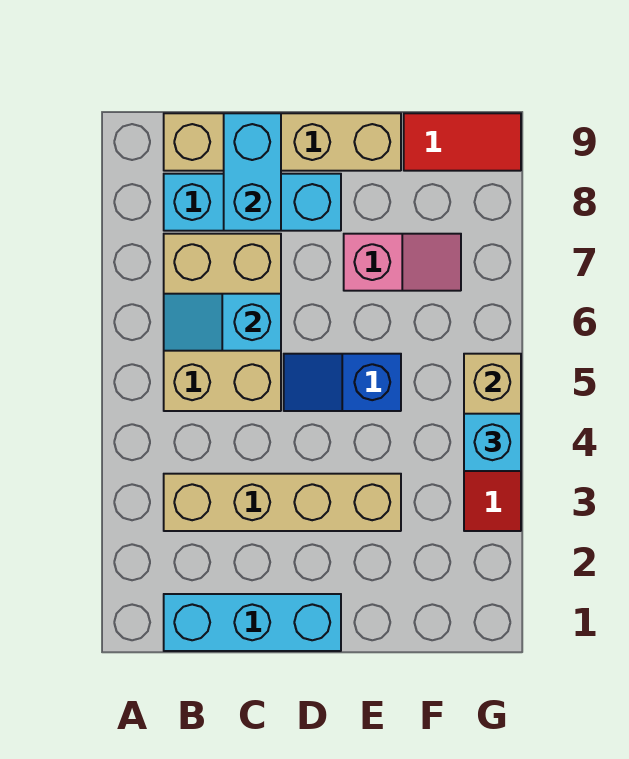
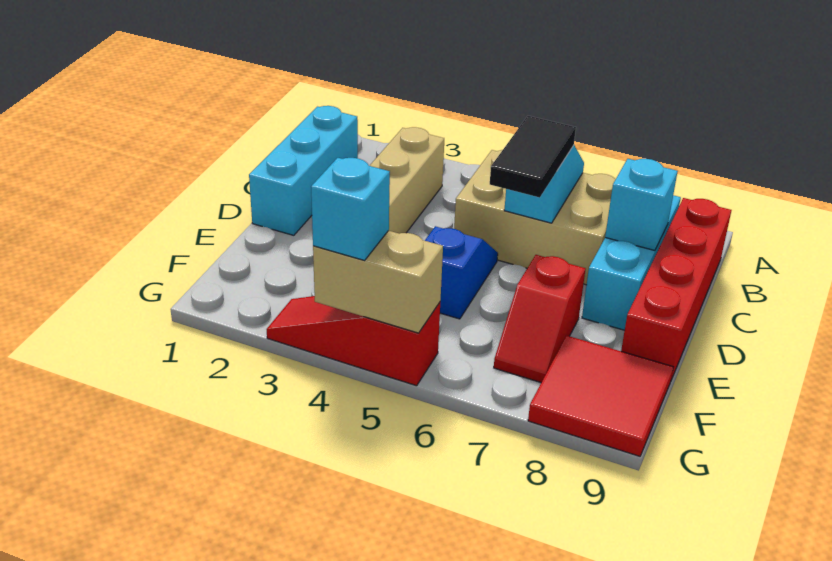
tan brick B9:E9 level 1 -> red brick B9:E9 level 1
none -> black tile C6:D6 level 3
cyan brick C8:C9 level 2 -> cyan brick C8 level 2
pink slope E7:F7 level 1 top E -> red slope E7:F7 level 1 top E
red tile F9:G9 level 1 -> red tile F8:G9 level 1

